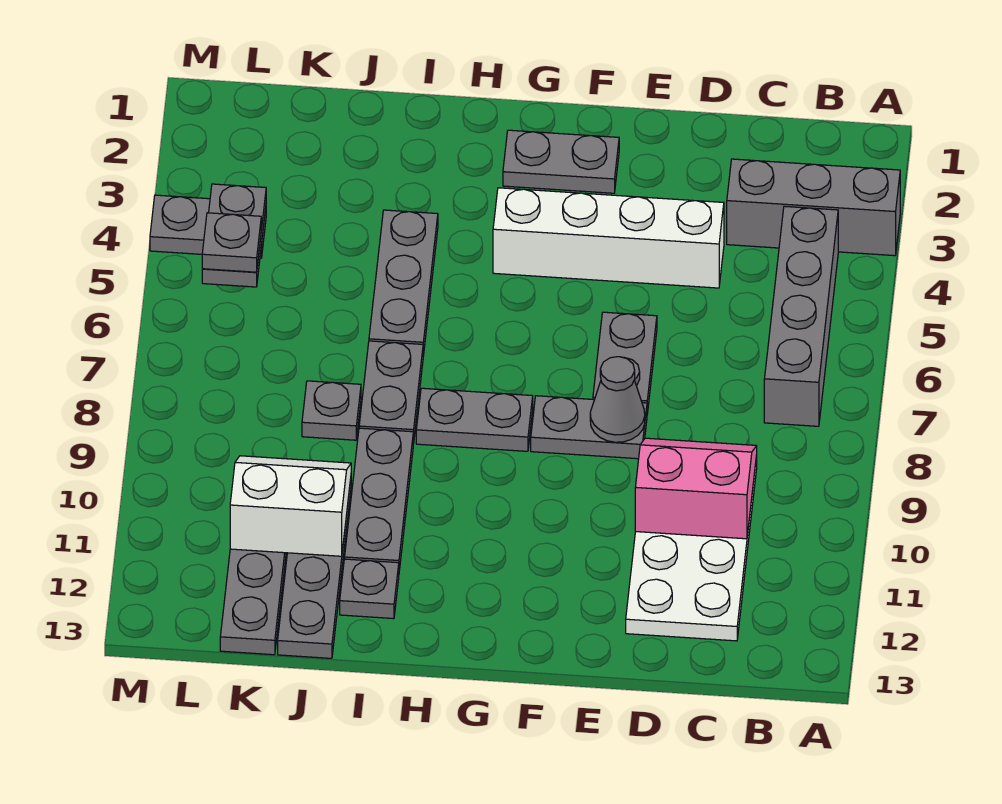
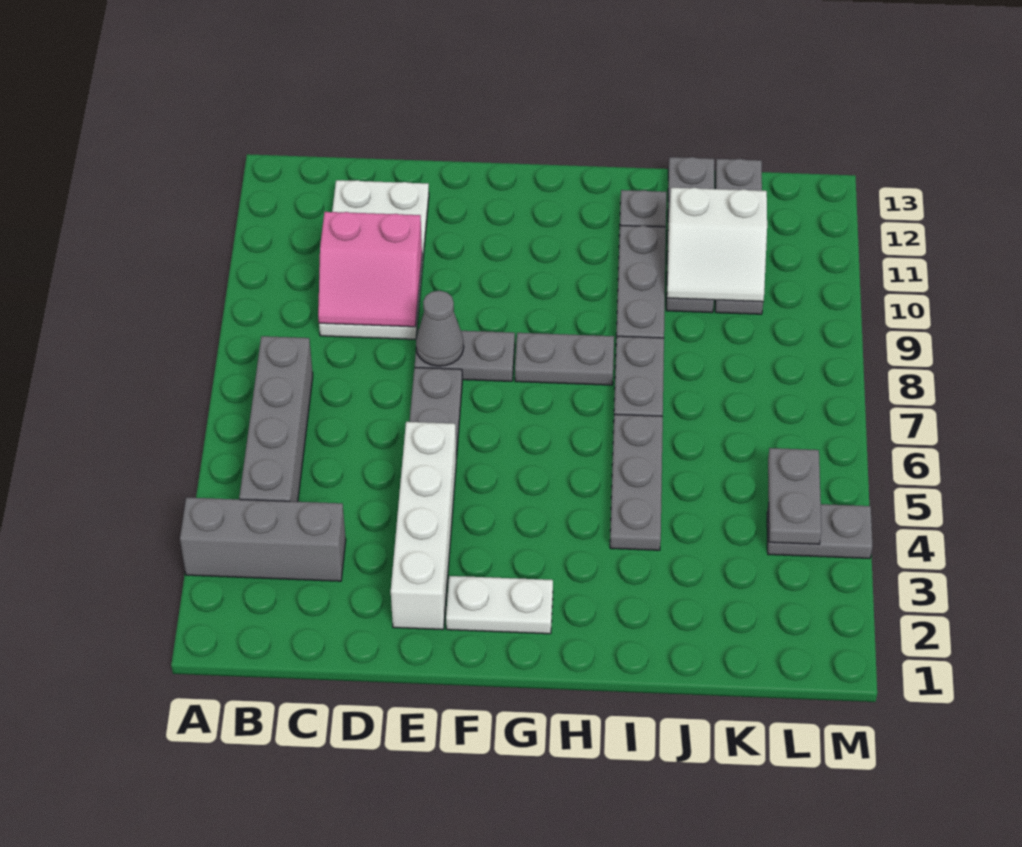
white brick D4:G4 level 1 -> white brick E2:E5 level 1
grey plate F2:G2 level 1 -> white plate F2:G2 level 1
grey plate J8 level 1 -> none
grey plate L5 level 3 -> none

